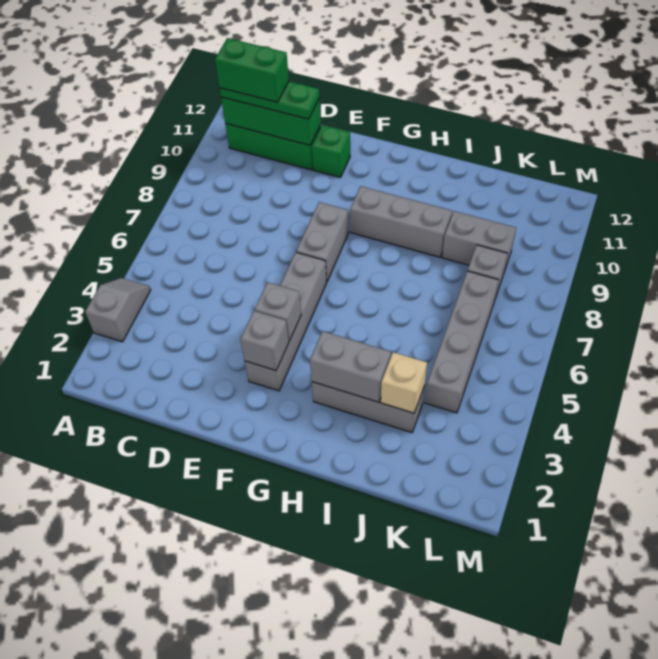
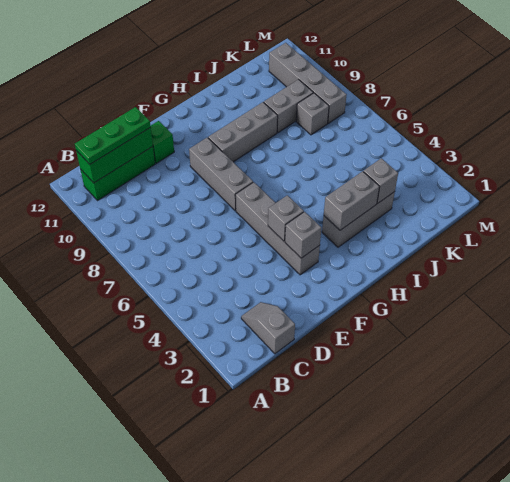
grey slope A3:A4 level 1 top 3 -> grey slope C1:C2 level 1 top 1
green brick B11:C11 level 4 -> none
grey brick F7:F8 level 1 -> grey brick F7:F9 level 1
tan brick J3 level 2 -> grey brick J3 level 2
grey brick K4:K7 level 1 -> grey brick L8:L11 level 1

